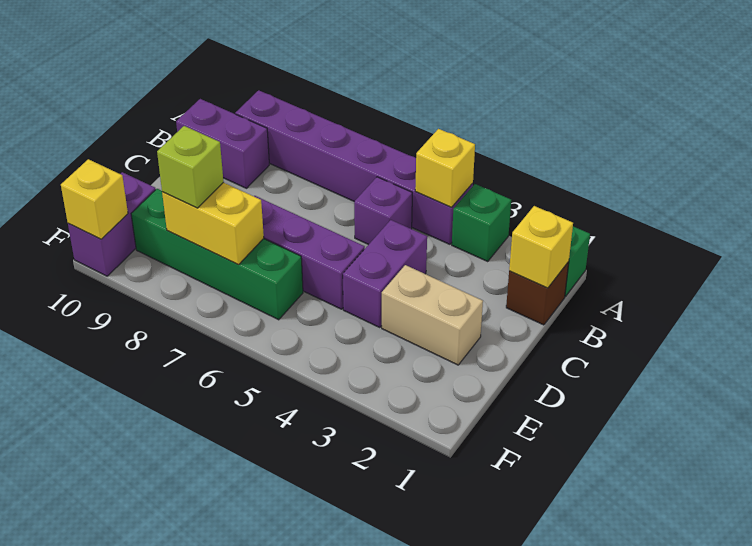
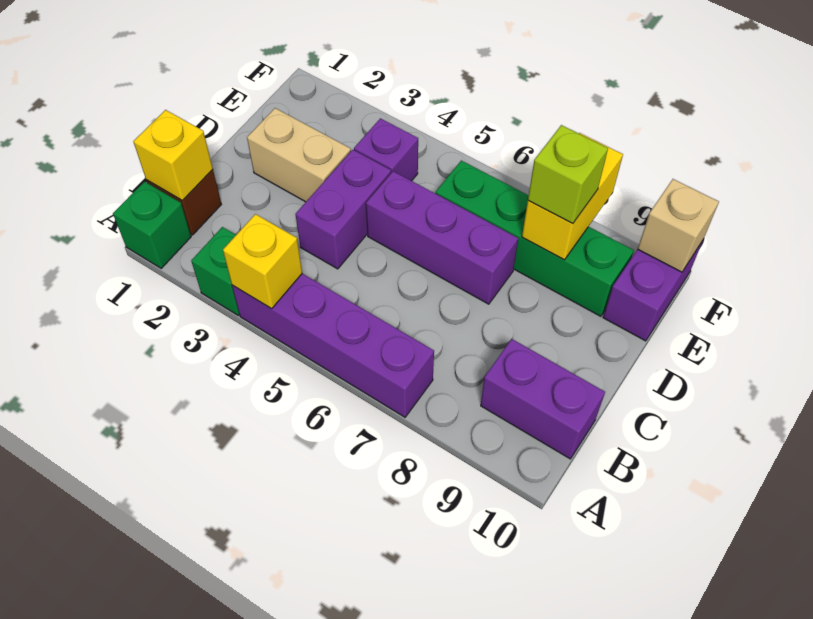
purple brick A4:A9 level 1 -> purple brick A4:A7 level 1
purple brick B5 level 1 -> purple brick E4 level 1
yellow brick E7:E8 level 2 -> yellow brick E8:F8 level 2
yellow brick F10 level 2 -> tan brick F10 level 2

